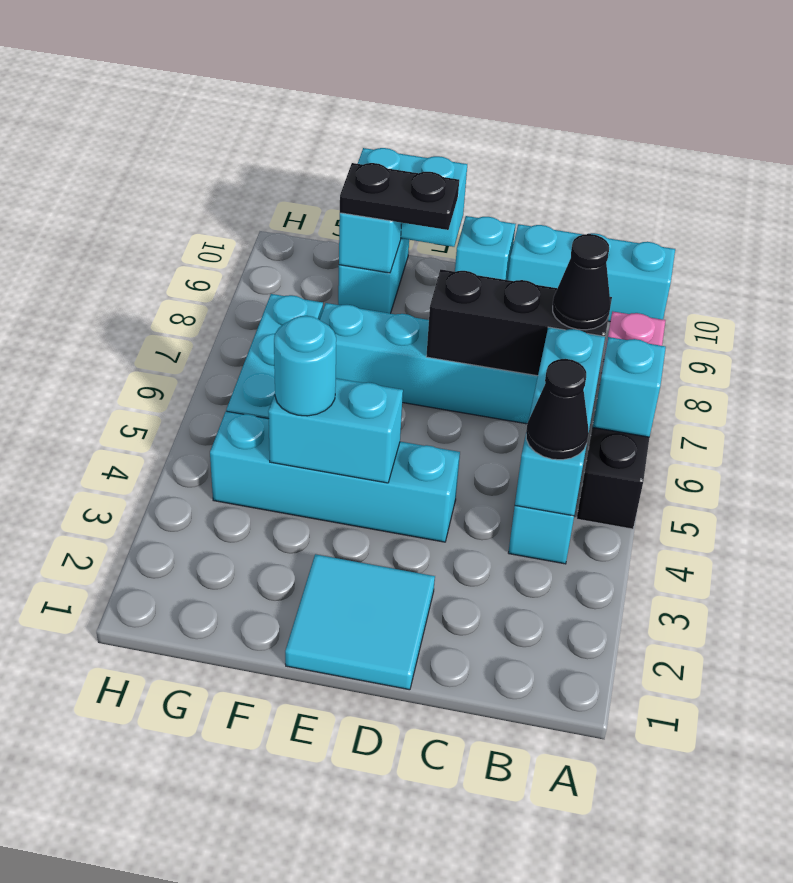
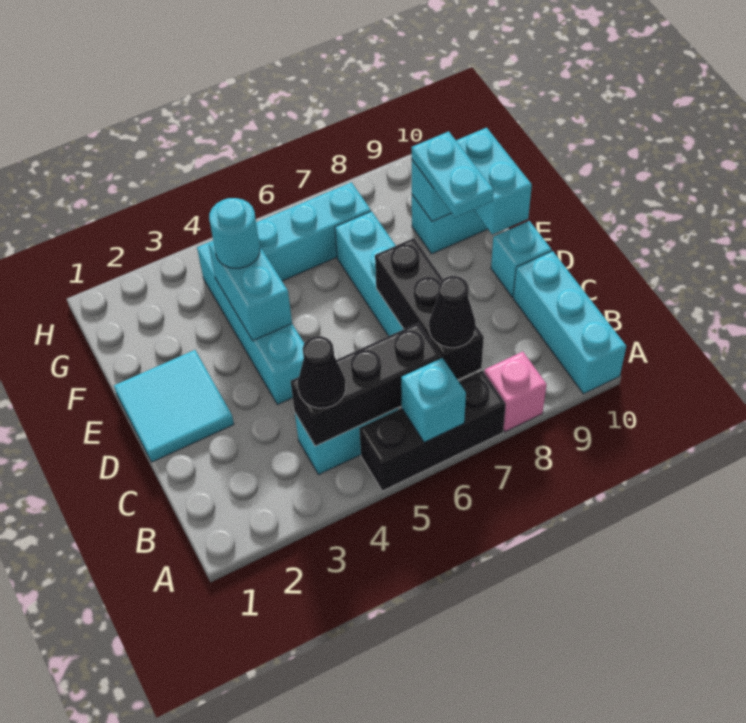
cyan brick B4:B6 level 2 -> black brick B4:B6 level 2
black plate E9:F9 level 3 -> cyan plate E9:F9 level 3

